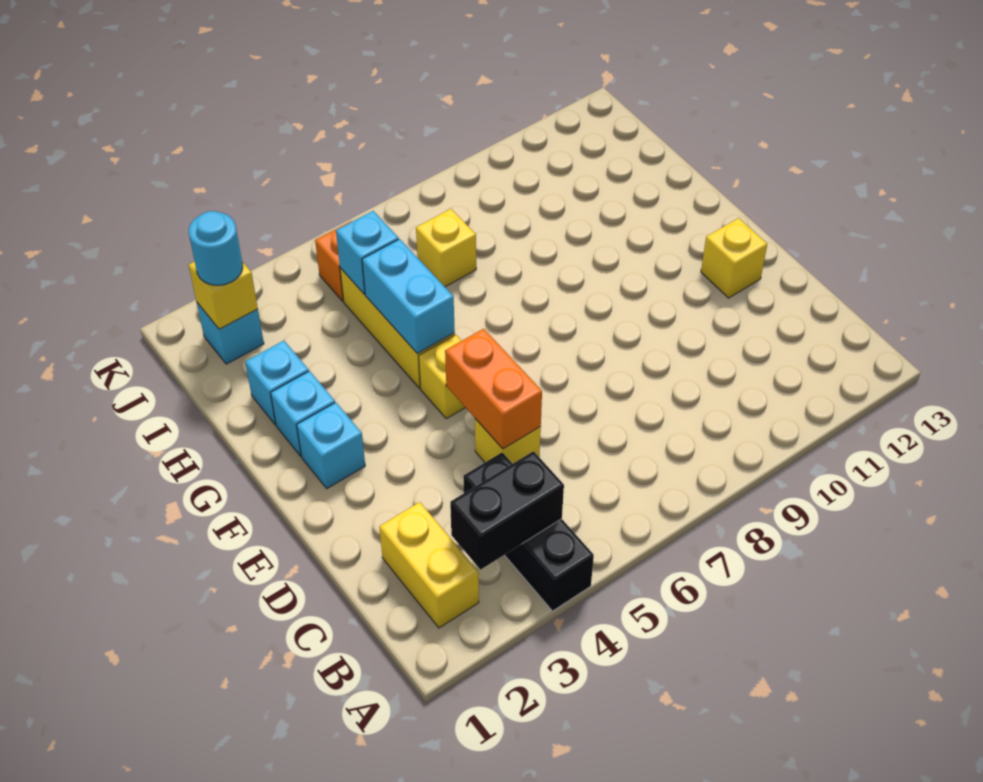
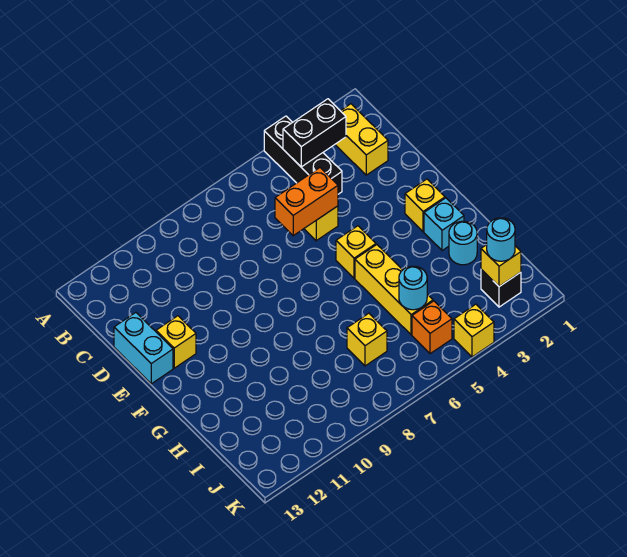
orange brick D5:E5 level 2 -> orange brick D5:D6 level 2
cyan brick F2 level 1 -> yellow brick F2 level 1
cyan brick G5:H5 level 2 -> cyan brick D13:E13 level 1
cyan brick H2 level 1 -> cyan round brick H2 level 1
cyan brick I5 level 2 -> cyan round brick I5 level 2
cyan brick J2 level 1 -> black brick J2 level 1
none -> yellow brick K4 level 1

